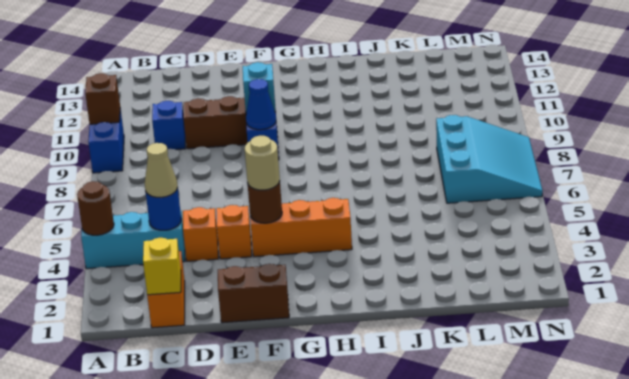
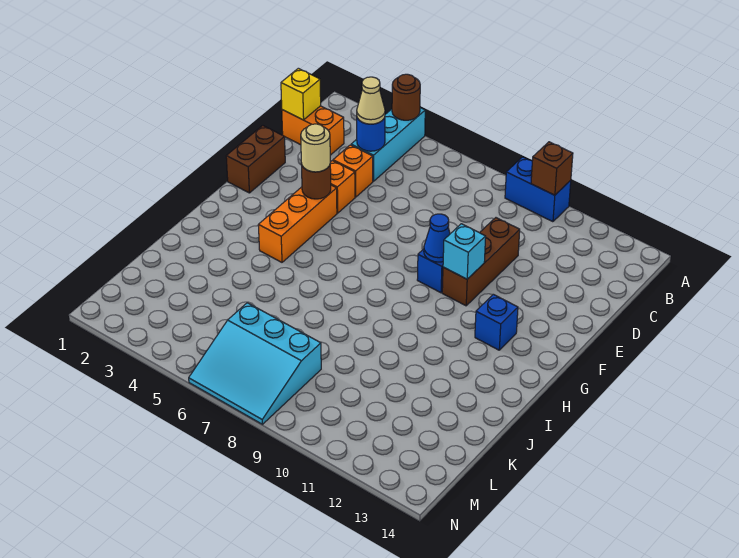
blue brick C10 level 1 -> blue brick G12 level 1

